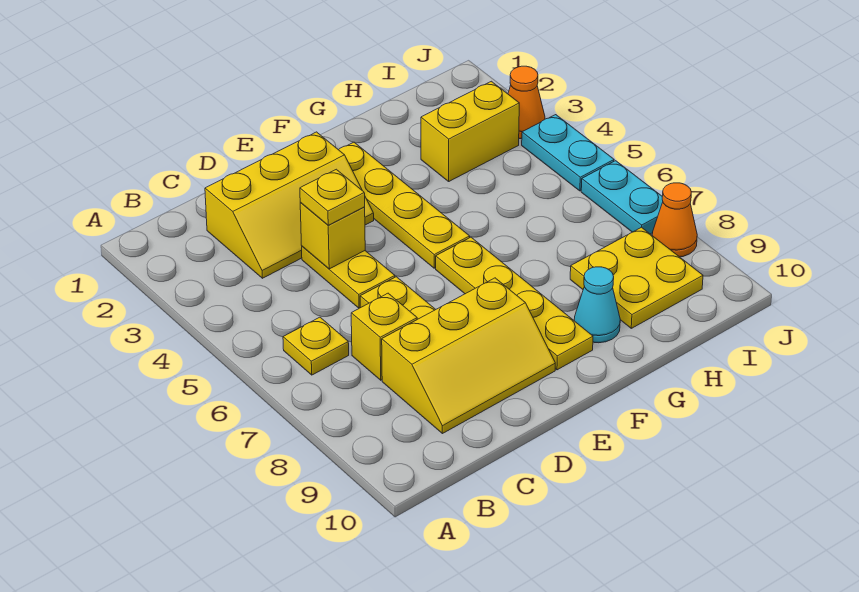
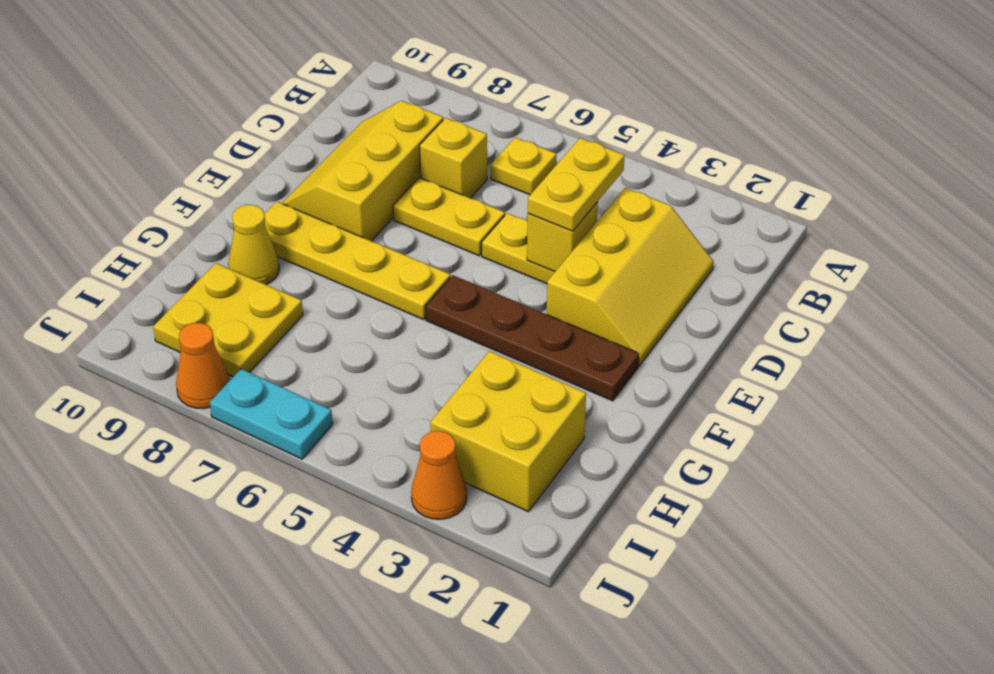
yellow slope C2:E3 level 1 top 2 -> yellow slope C2:E3 level 1 top 3
yellow plate D4 level 3 -> yellow plate C4:D4 level 3
yellow plate F2:F5 level 1 -> brown plate F2:F5 level 1
cyan cone G9 level 1 -> yellow cone G9 level 1
yellow brick H3:I3 level 1 -> yellow brick H2:I3 level 1
cyan plate J4:J5 level 1 -> none

